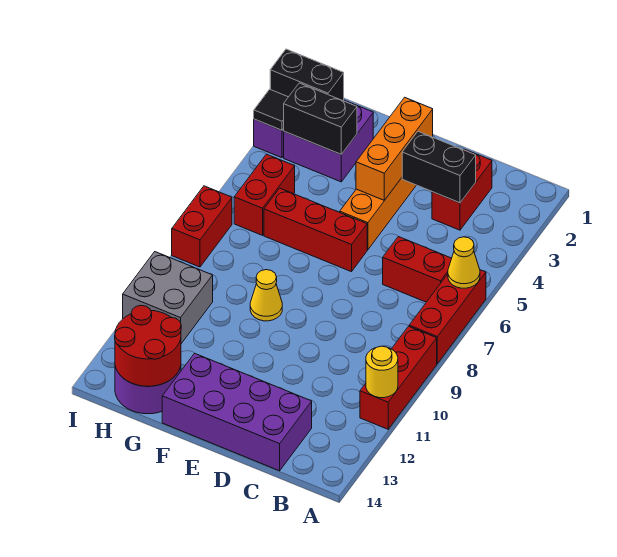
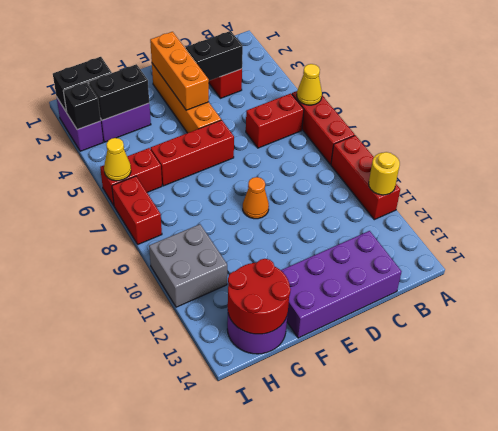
none -> orange cone E9 level 1
yellow cone F9 level 1 -> yellow cone I6 level 2
red brick H5:H6 level 1 -> red brick H6:I6 level 1
black tile I3 level 2 -> black brick I3 level 2

